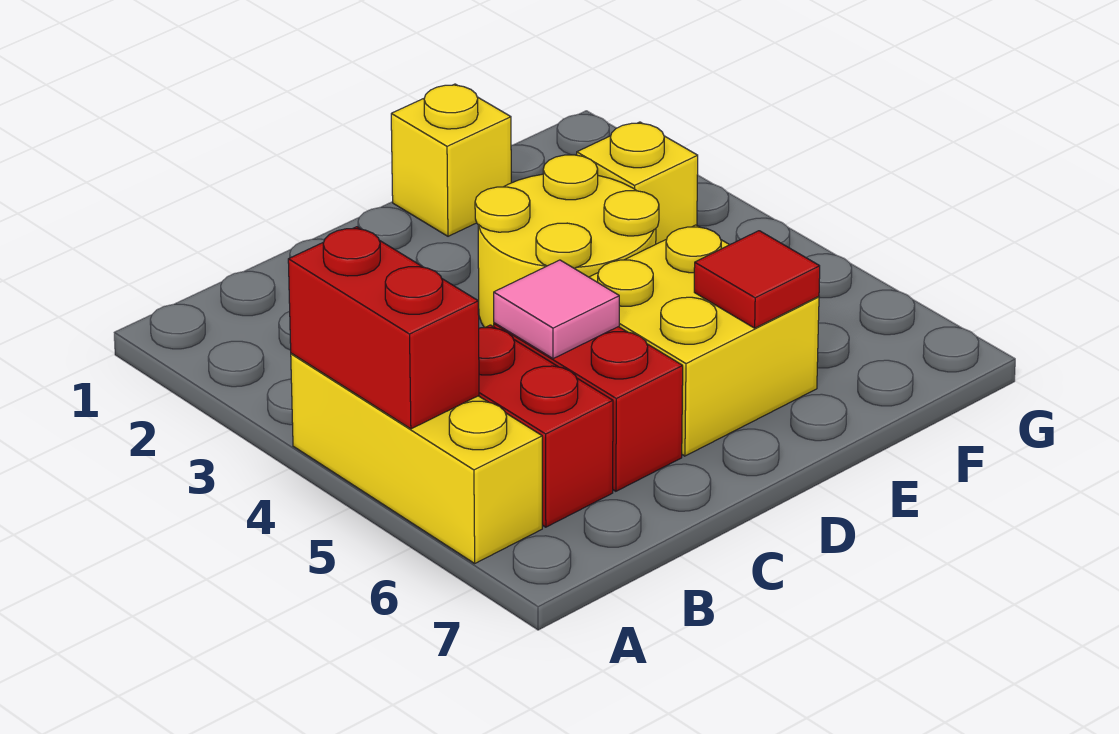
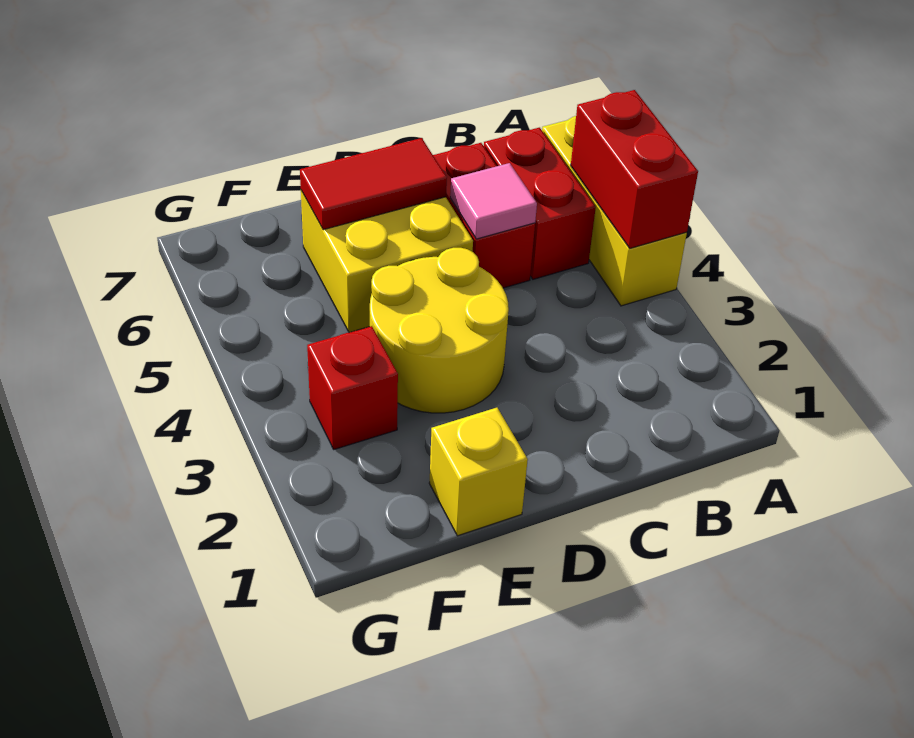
red tile E6 level 2 -> red tile D6:E6 level 2
yellow brick F3 level 1 -> red brick F3 level 1

